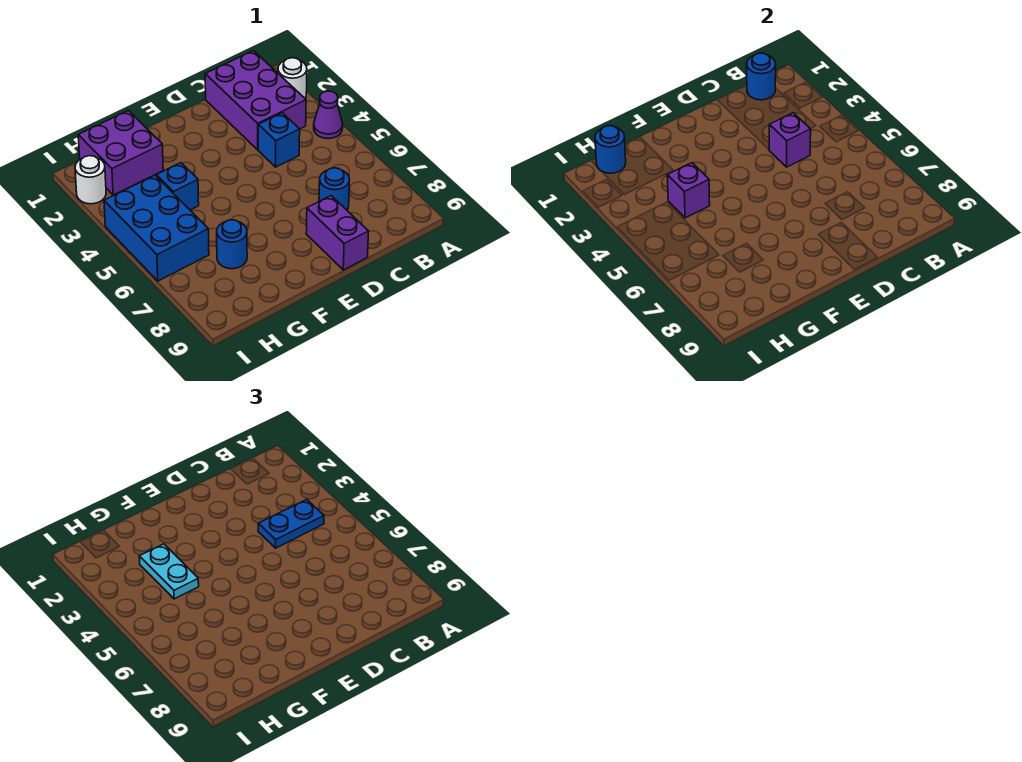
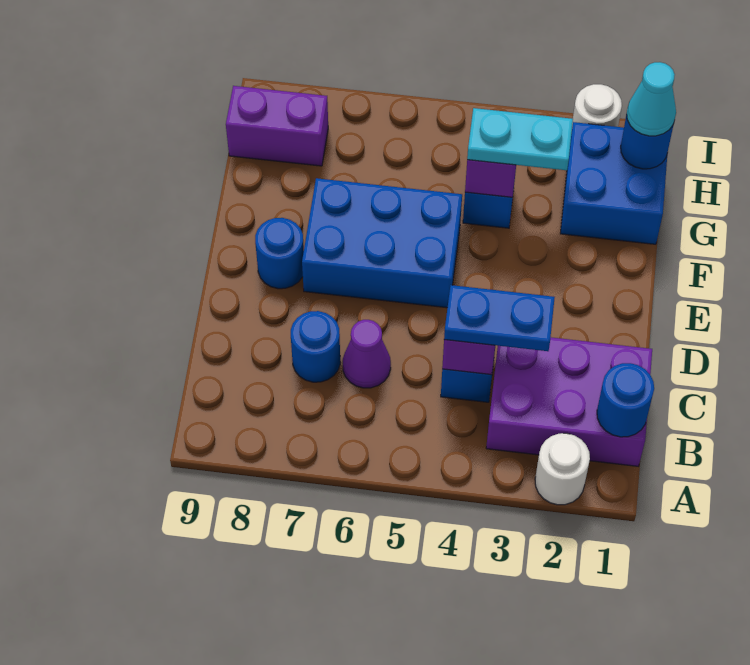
purple cone A4 level 1 -> purple cone C6 level 1
blue plate B4:C4 level 3 -> blue plate C3:C4 level 3
purple brick D8:D9 level 1 -> purple brick H8:H9 level 1
purple brick G1:H2 level 1 -> blue brick G1:H2 level 1
blue round brick G7 level 1 -> blue round brick E8 level 1
none -> cyan cone H1 level 3
blue brick H4:I6 level 1 -> blue brick E5:F7 level 1

